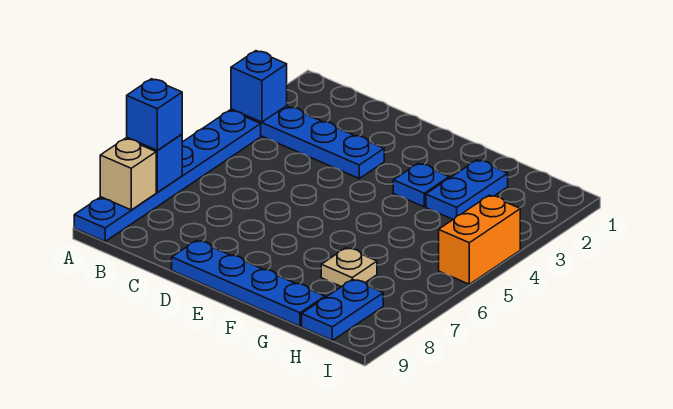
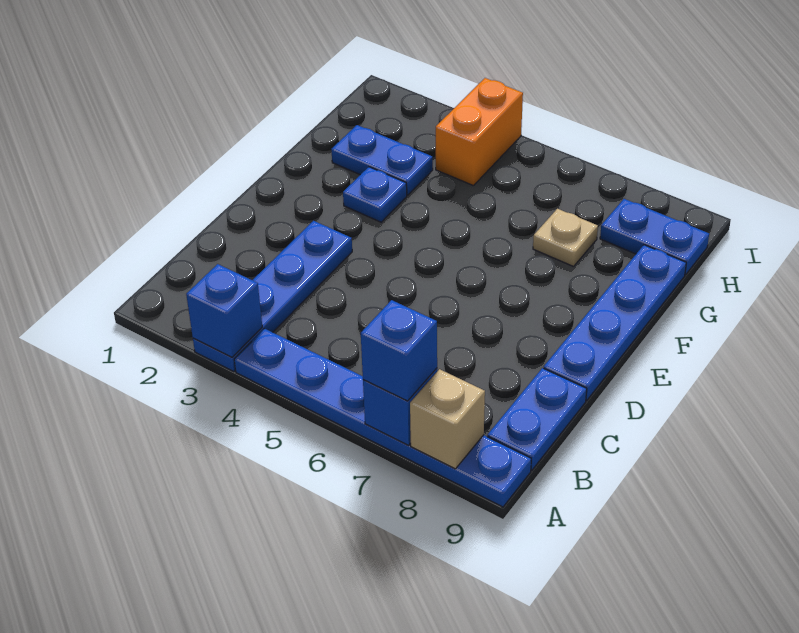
none -> blue plate B9:C9 level 1
orange brick I4:I5 level 1 -> orange brick H4:I4 level 1

